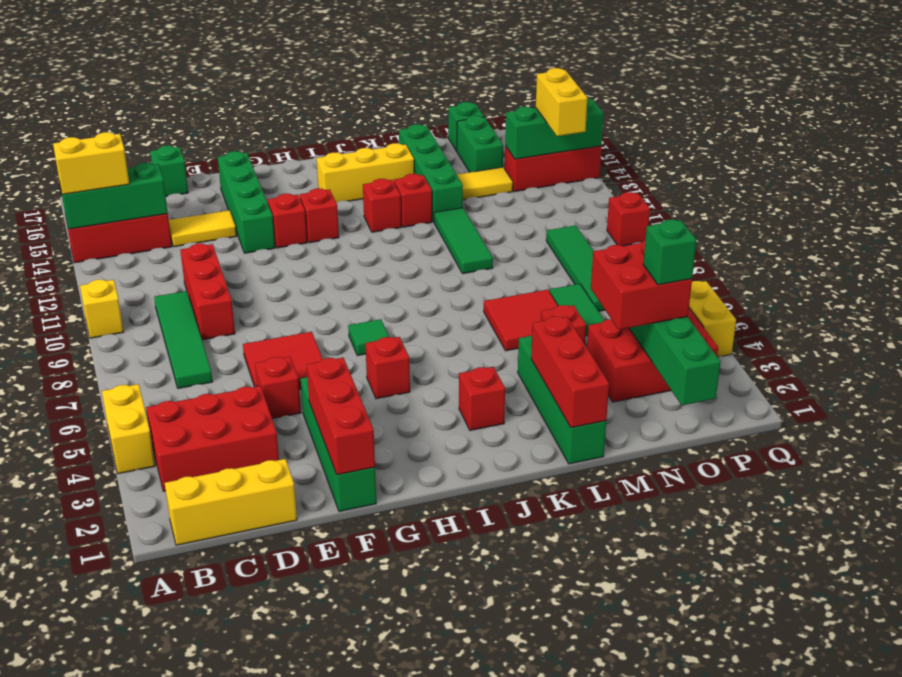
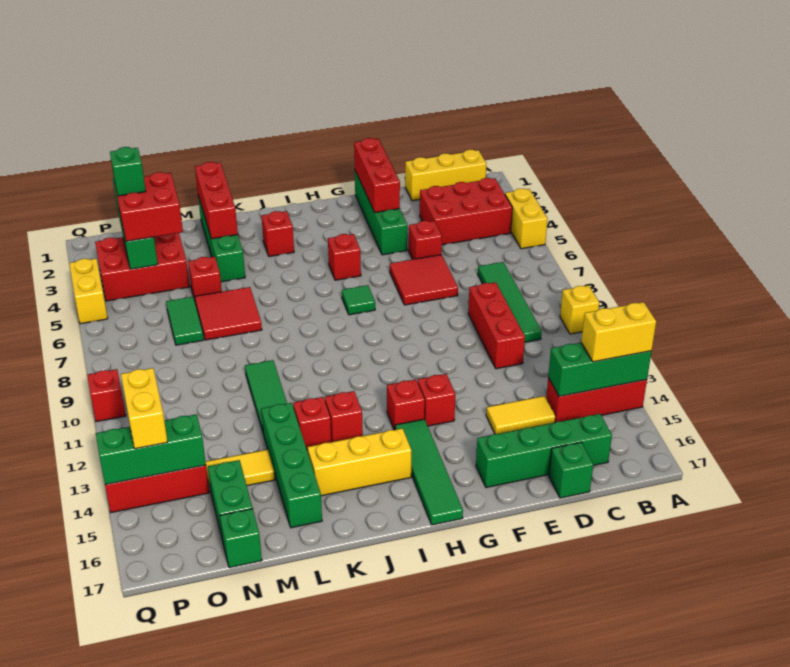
green brick F13:F16 level 1 -> green brick C16:F16 level 1
green tile O7:O10 level 1 -> green tile H14:H17 level 1

